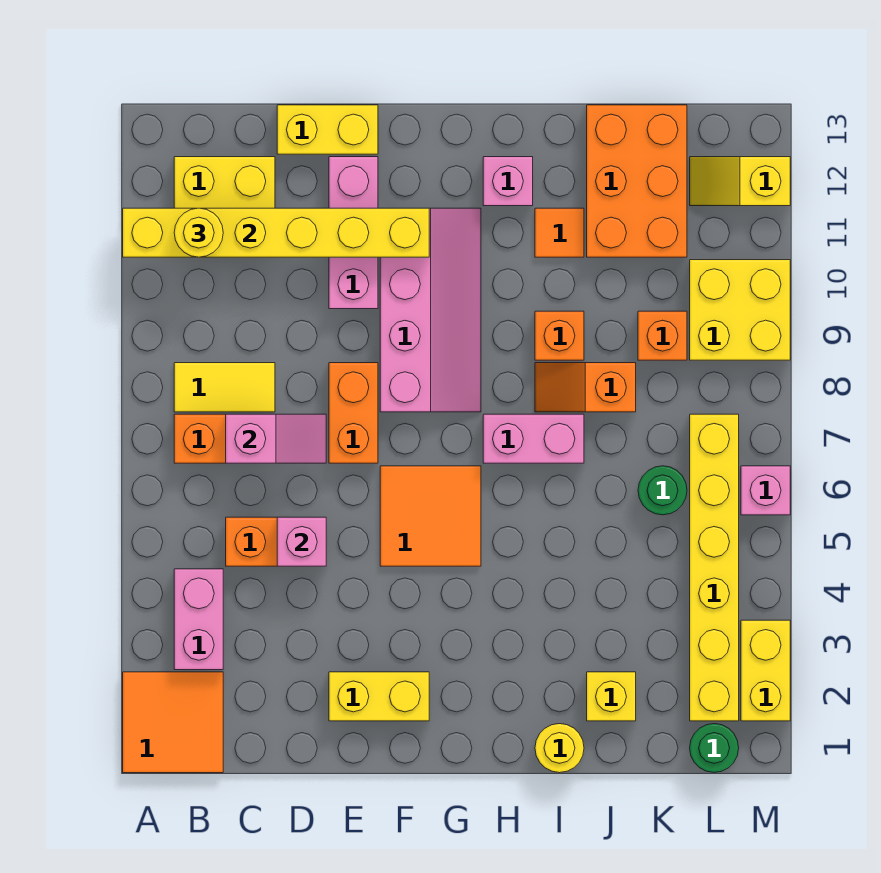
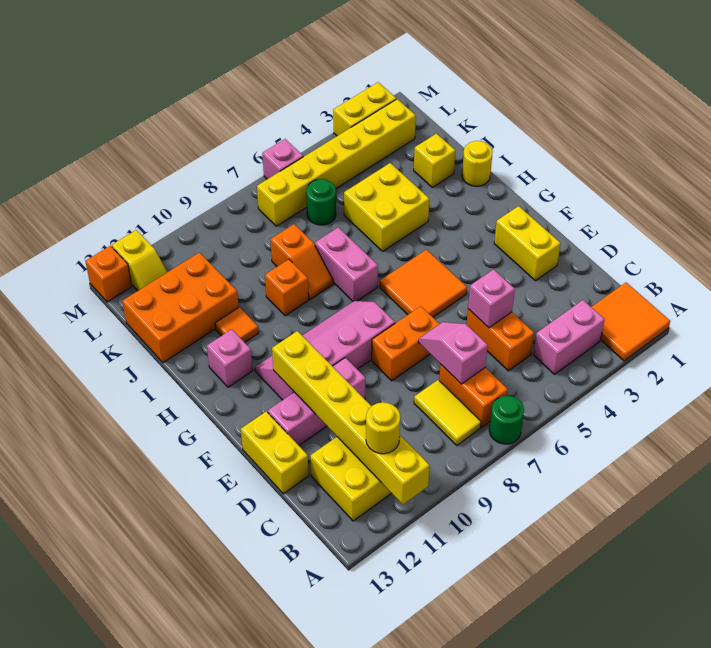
orange brick K9 level 1 -> orange brick M13 level 1
green round brick L1 level 1 -> green round brick A7 level 1
yellow brick L9:M10 level 1 -> yellow brick I4:J5 level 1

